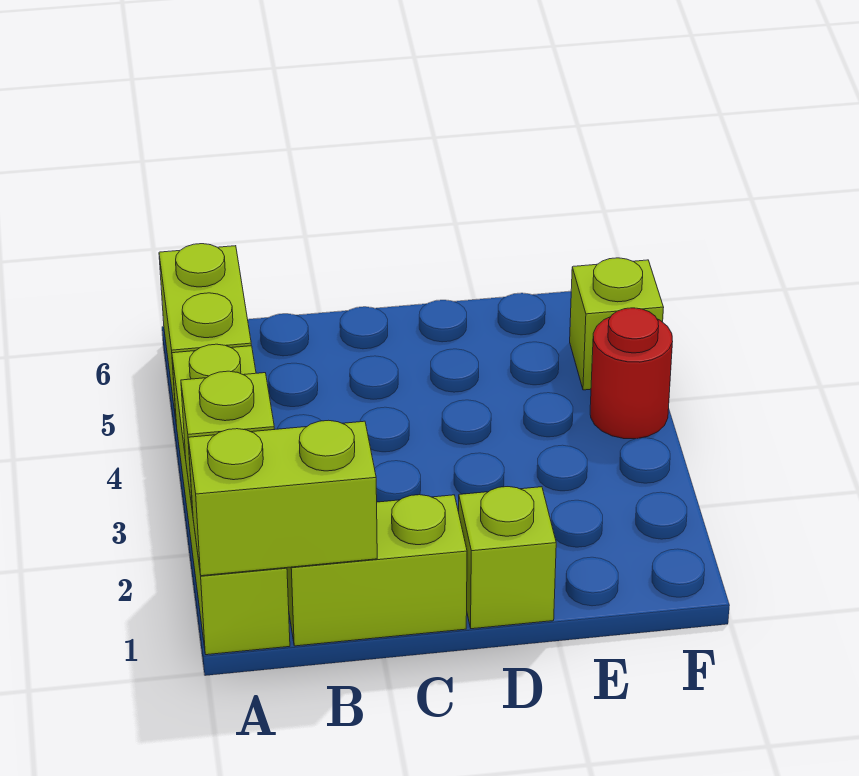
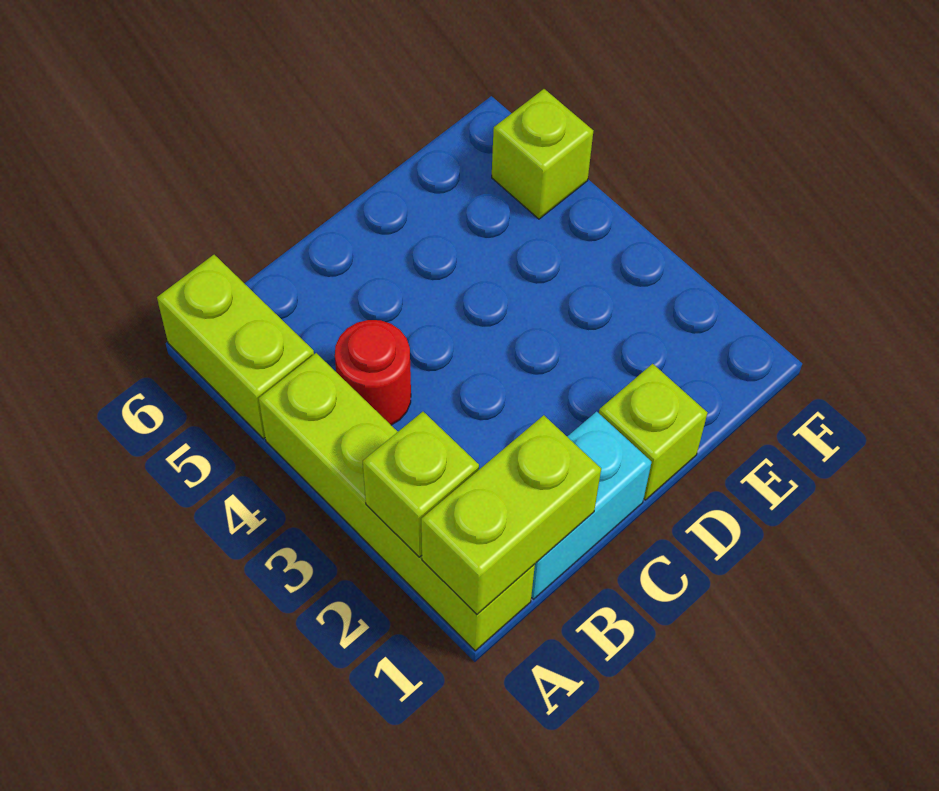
lime brick B1:C1 level 1 -> cyan brick B1:C1 level 1
red round brick F4 level 1 -> red round brick B4 level 1

